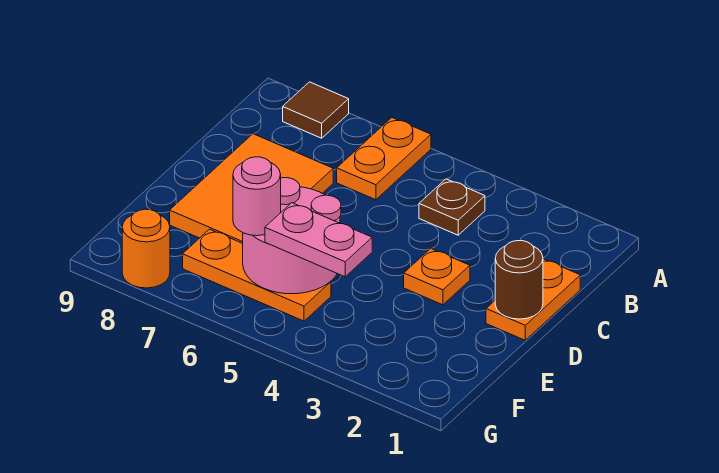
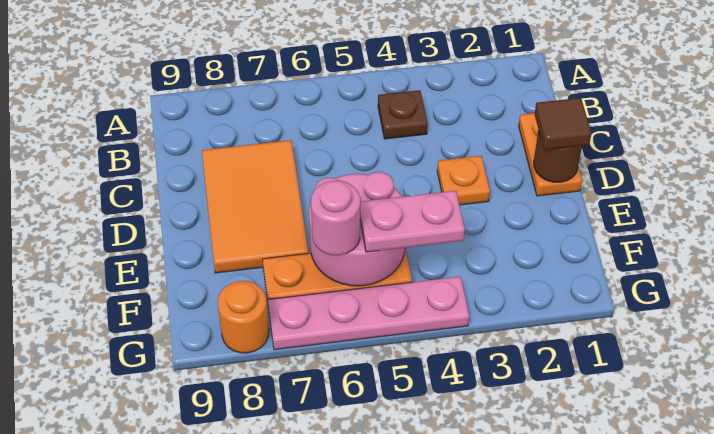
orange plate A6:B6 level 1 -> none
brown tile A8 level 1 -> brown tile D1 level 3
none -> pink plate G4:G7 level 1

